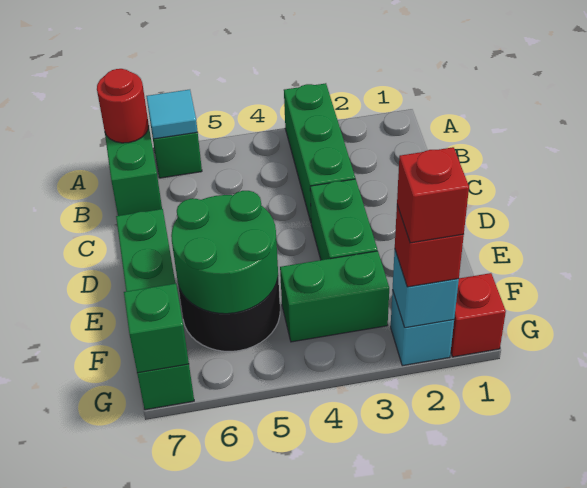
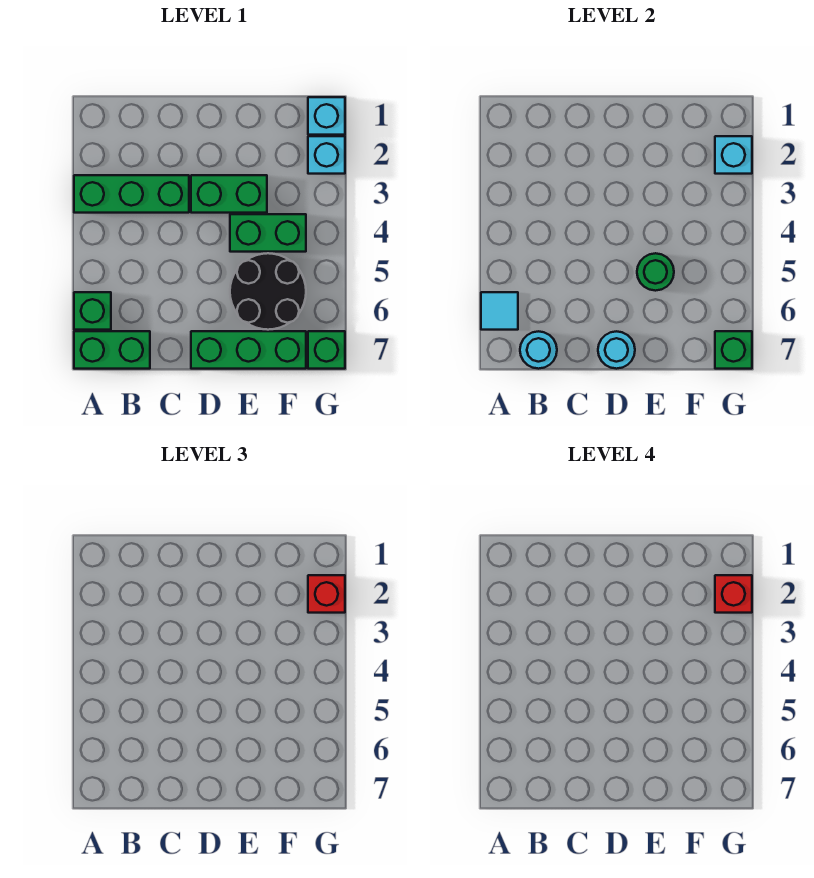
red round brick A7 level 2 -> none
none -> cyan round brick B7 level 2
none -> cyan round brick D7 level 2
green round brick E5:F6 level 2 -> green round brick E5 level 2
green brick F3:F4 level 1 -> green brick E4:F4 level 1
red brick G1 level 1 -> cyan brick G1 level 1

